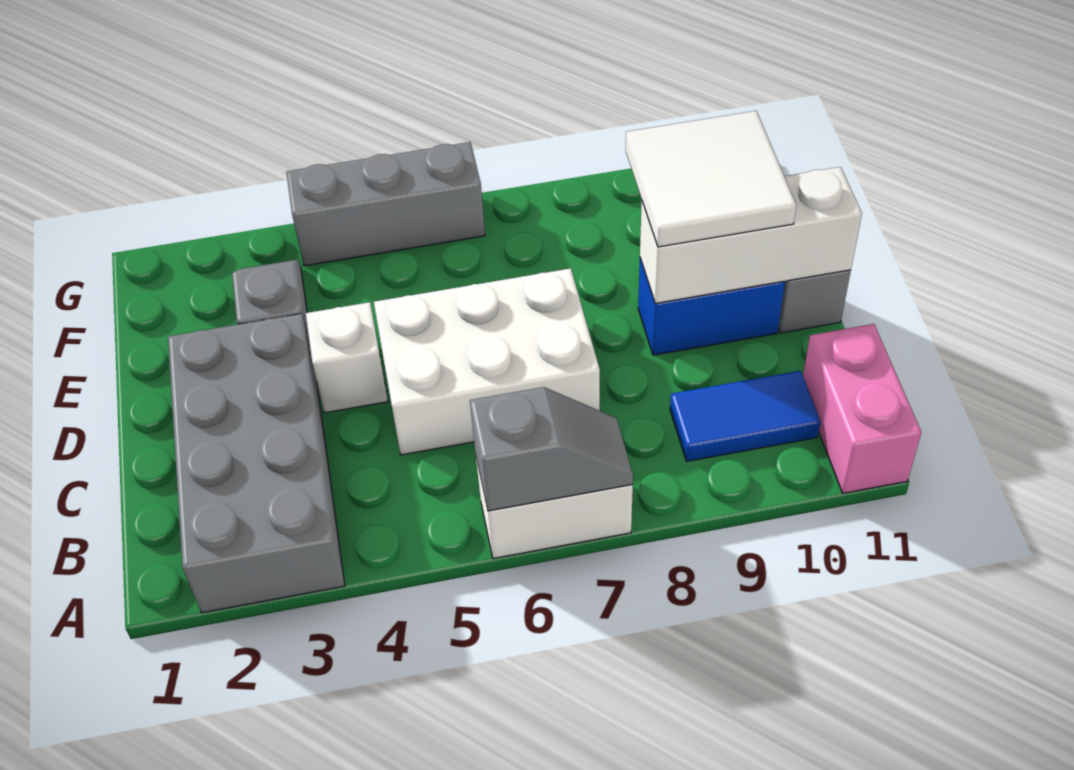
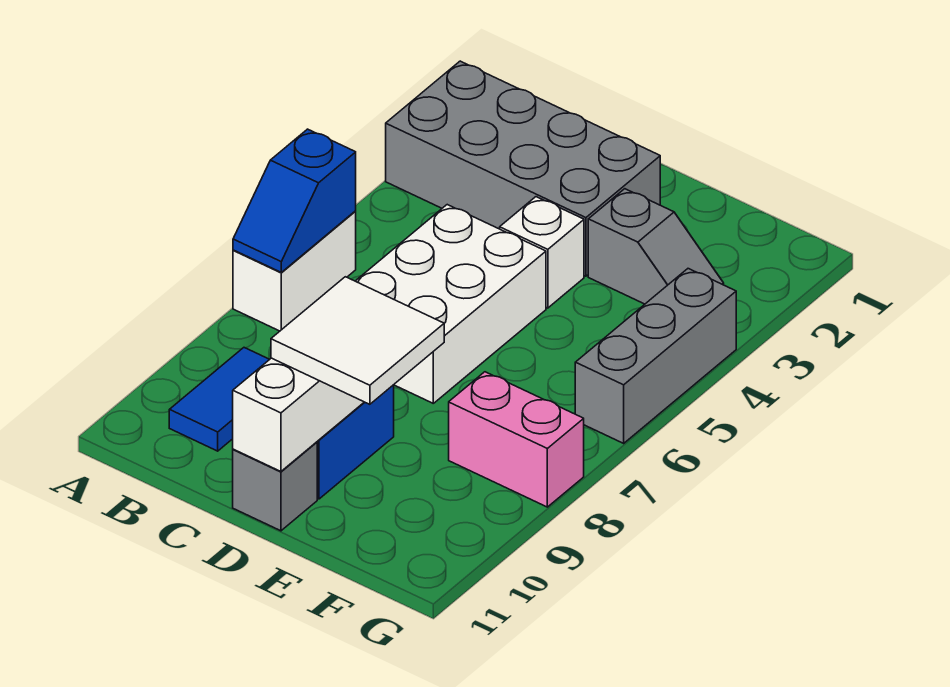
grey slope A6:A7 level 2 top 6 -> blue slope A6:A7 level 2 top 6
pink brick A11:B11 level 1 -> pink brick F8:G8 level 1

